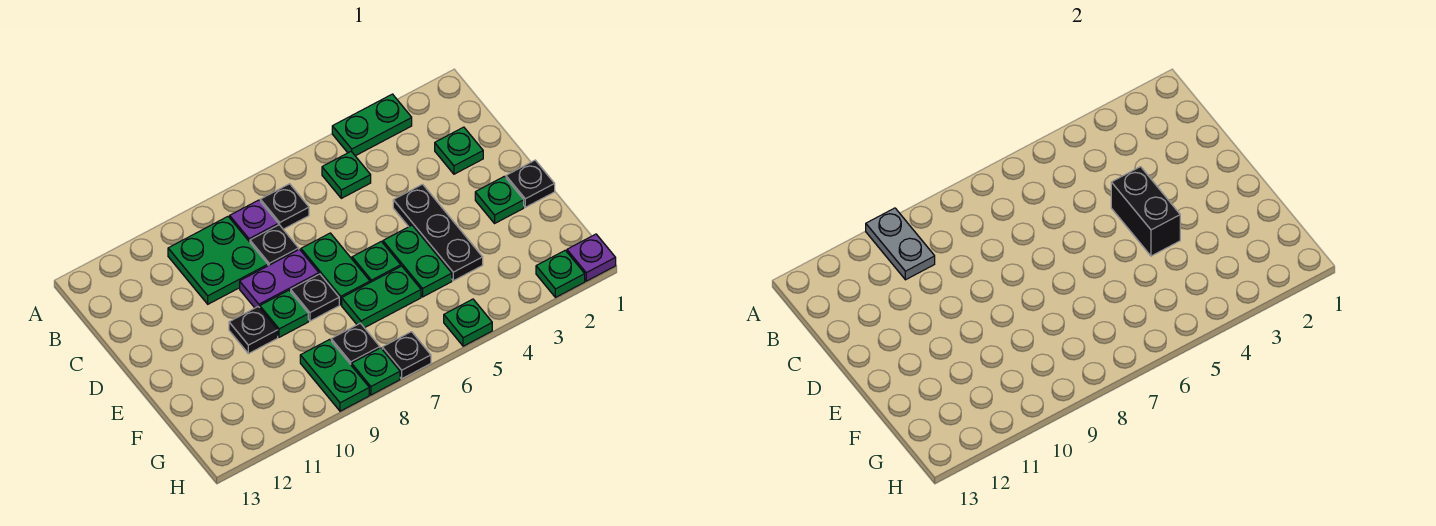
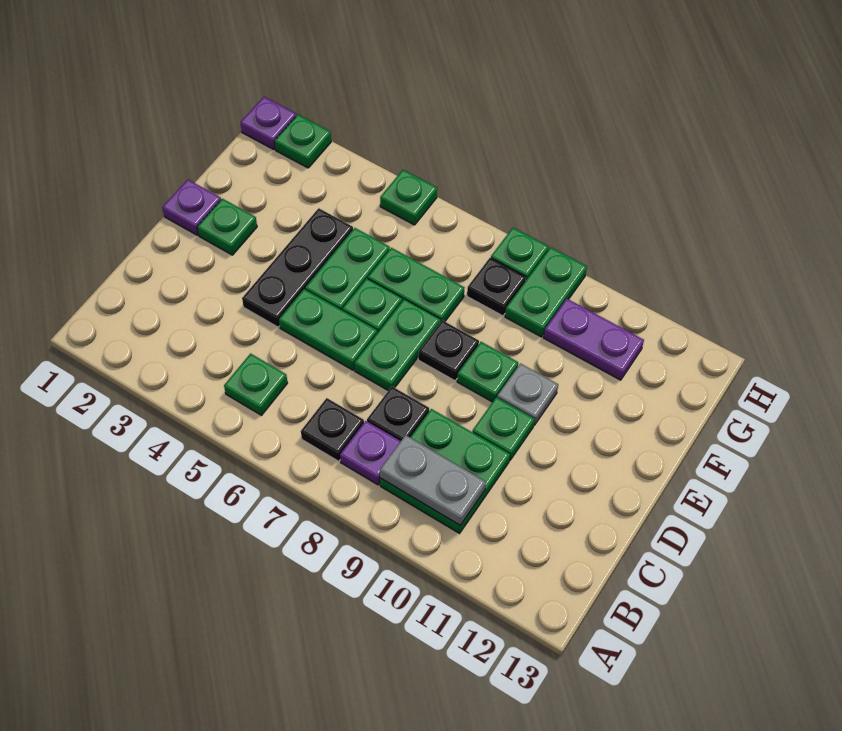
green plate A3:A4 level 1 -> green plate D5:D6 level 1
grey plate A10:B10 level 2 -> grey plate B9:B10 level 2
green plate C2 level 1 -> green plate D10 level 1
black brick D4:E4 level 2 -> none
purple plate D8:D9 level 1 -> purple plate G10:G11 level 1
black plate E1 level 1 -> purple plate E1 level 1
black plate E10 level 1 -> grey plate E10 level 1
black plate H7 level 1 -> none

